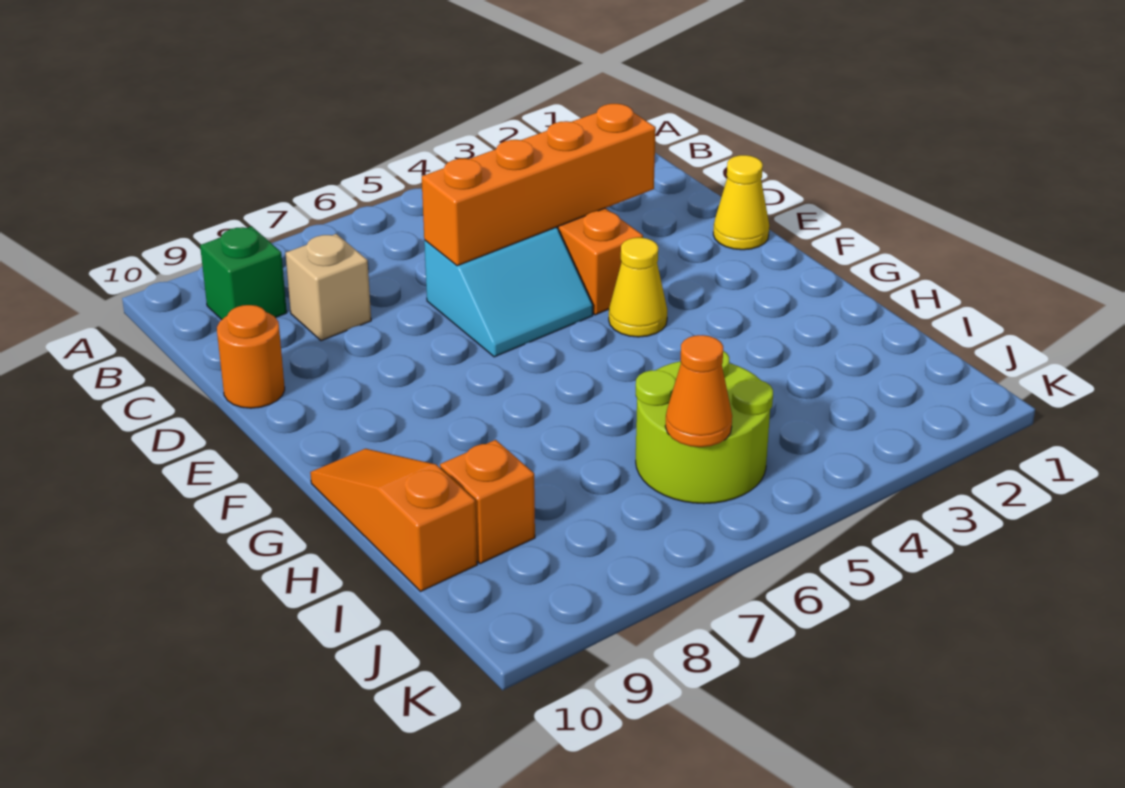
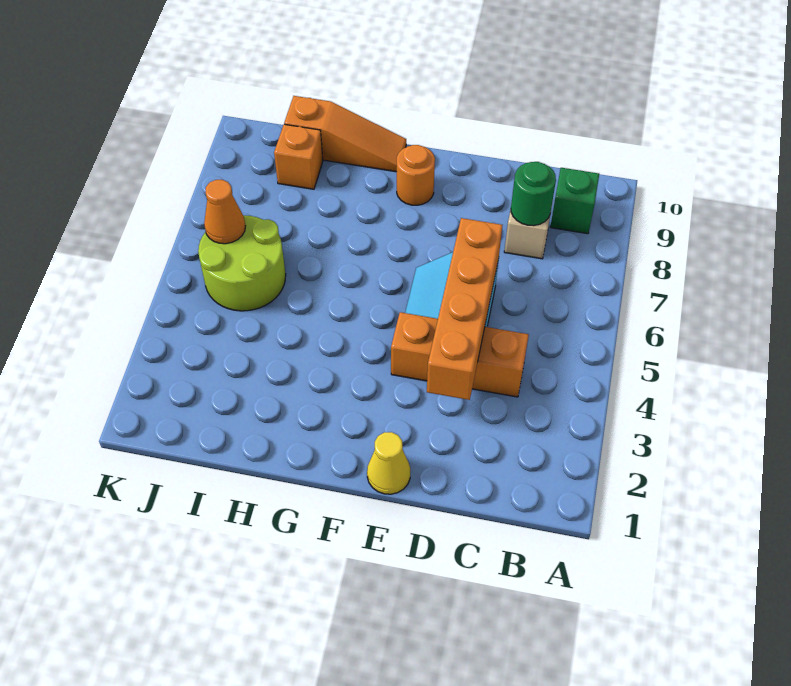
none -> green round brick C8 level 2
orange round brick D10 level 1 -> orange round brick F9 level 1
yellow cone F4 level 1 -> none

